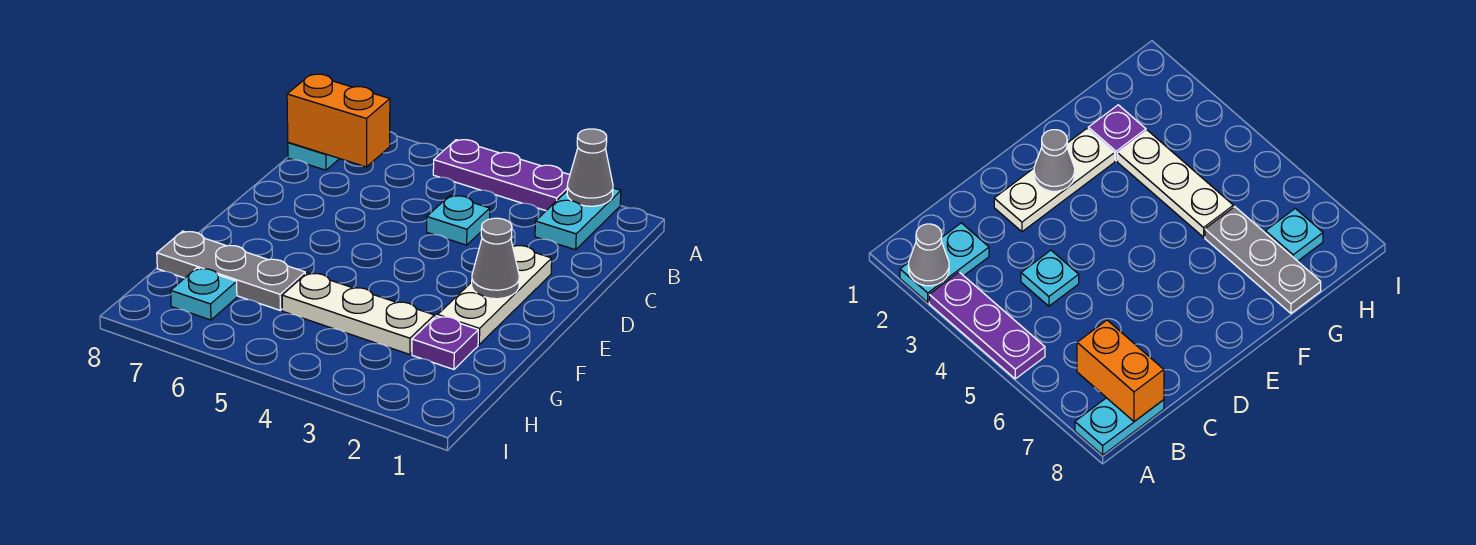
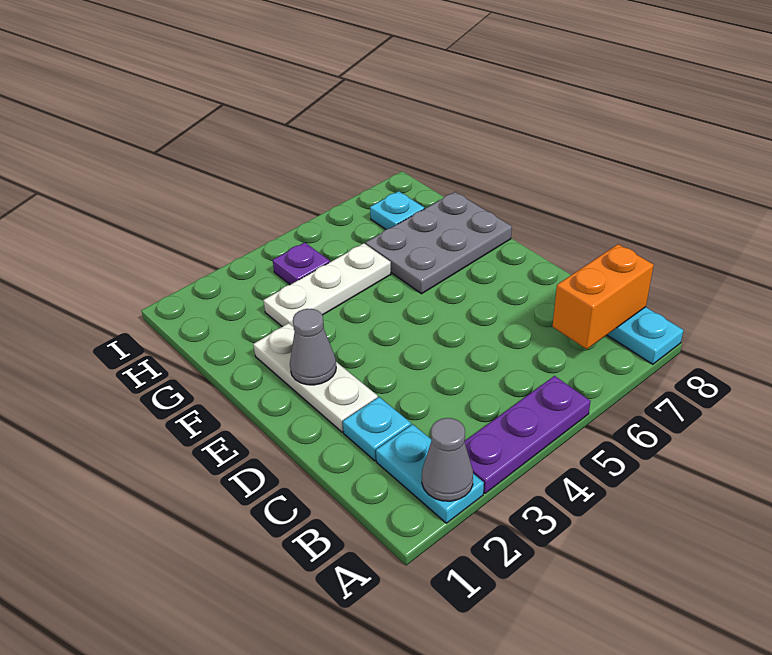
cyan plate C4 level 1 -> cyan plate C2 level 1
purple plate G2 level 1 -> purple plate H4 level 1
grey plate G6:G8 level 1 -> grey plate F6:G8 level 1

